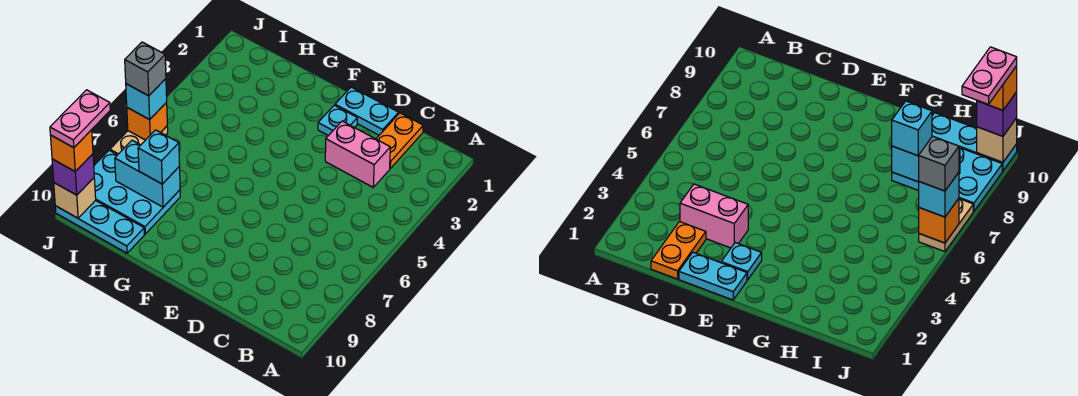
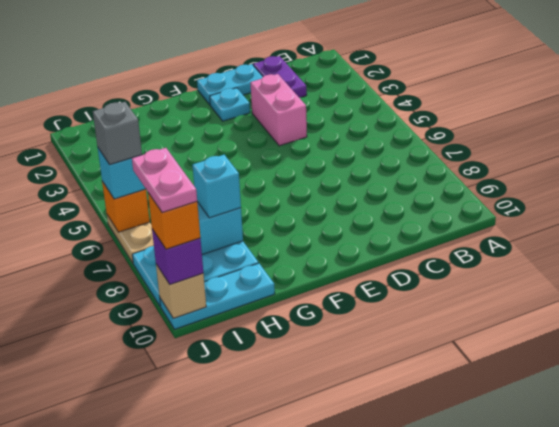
orange plate C1:C2 level 1 -> purple plate C1:C2 level 1
pink brick C3:D3 level 1 -> pink brick D3:D4 level 1

